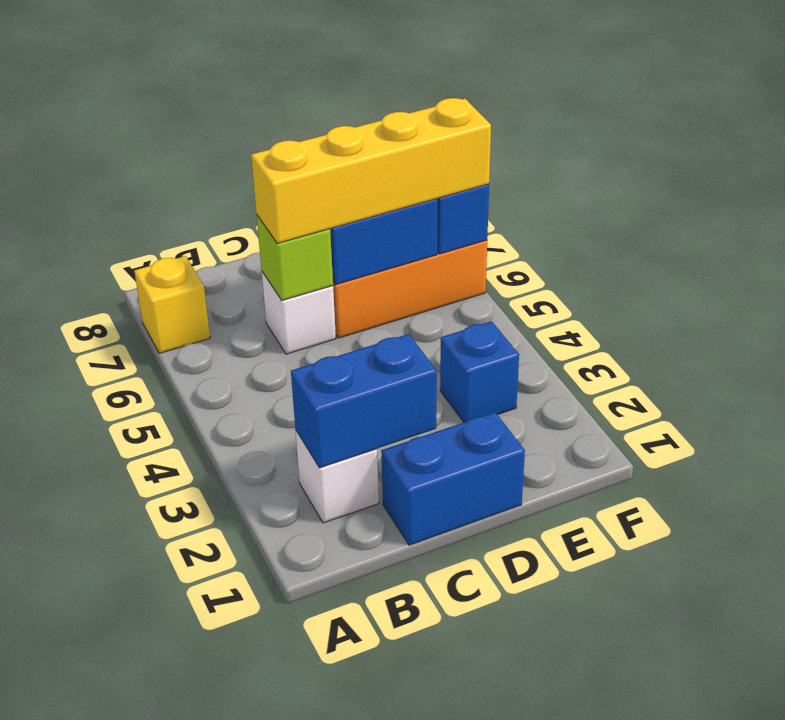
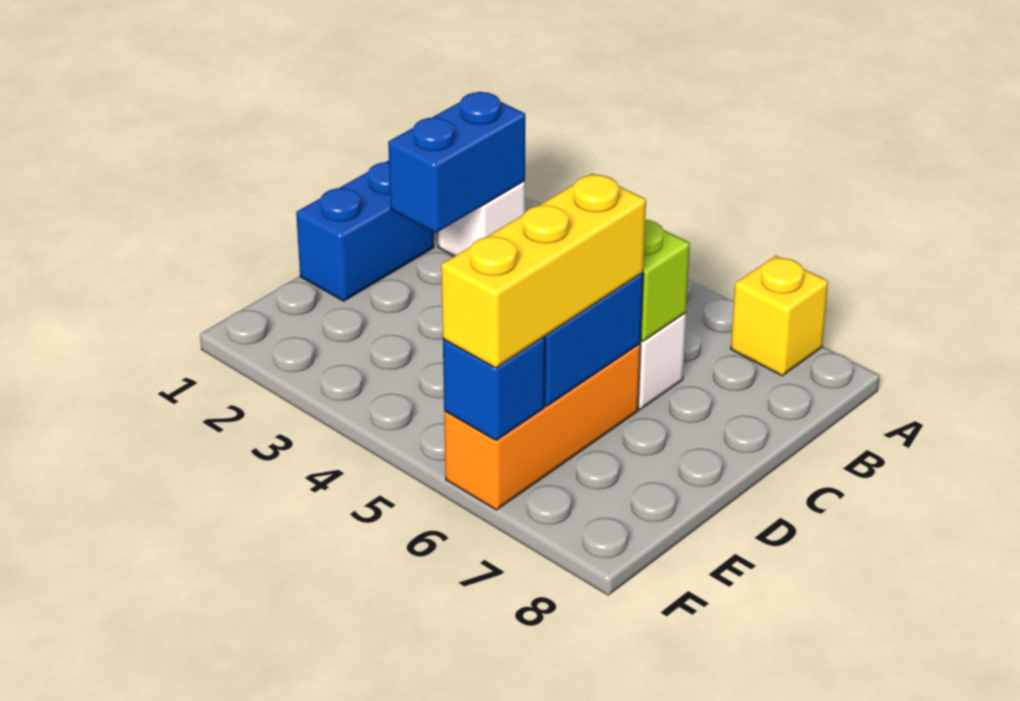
yellow brick C6:F6 level 3 -> yellow brick D6:F6 level 3
blue brick E3 level 1 -> none

